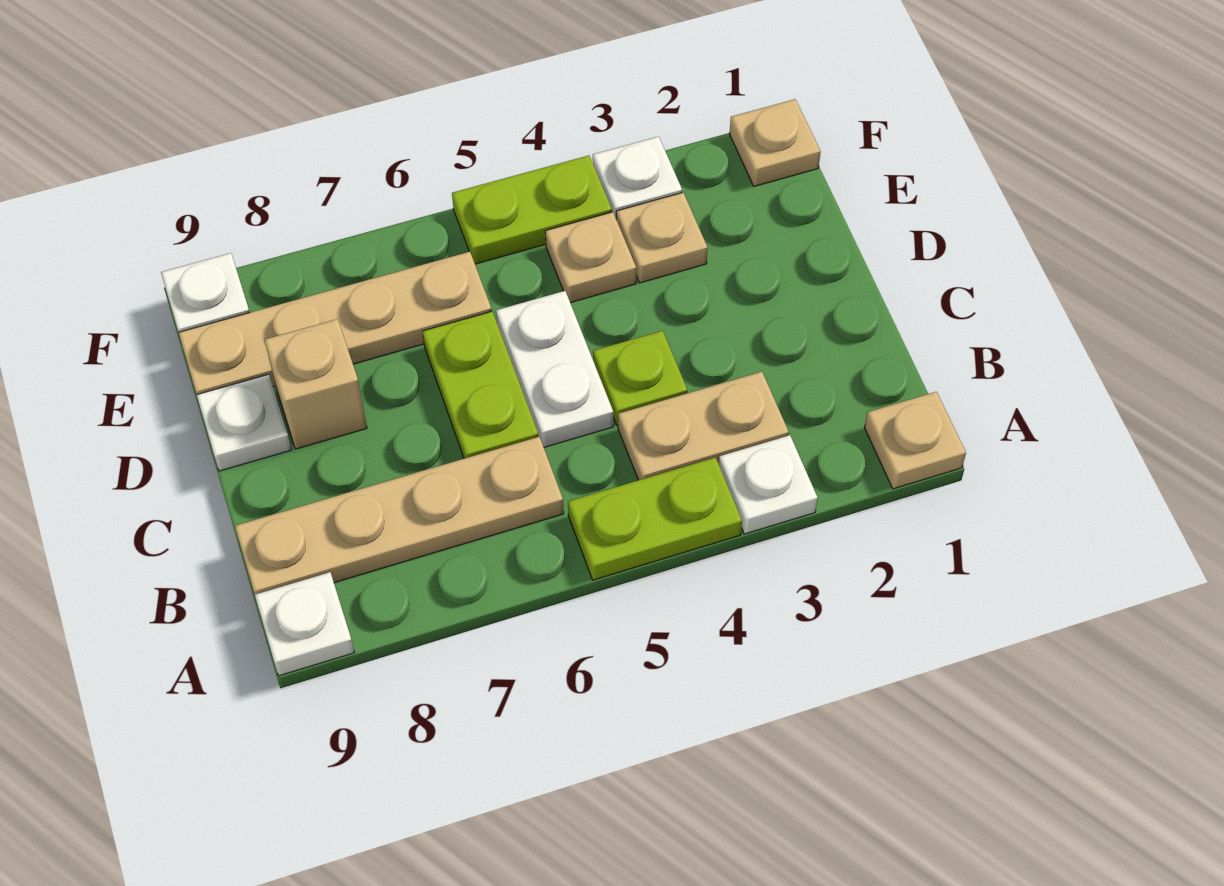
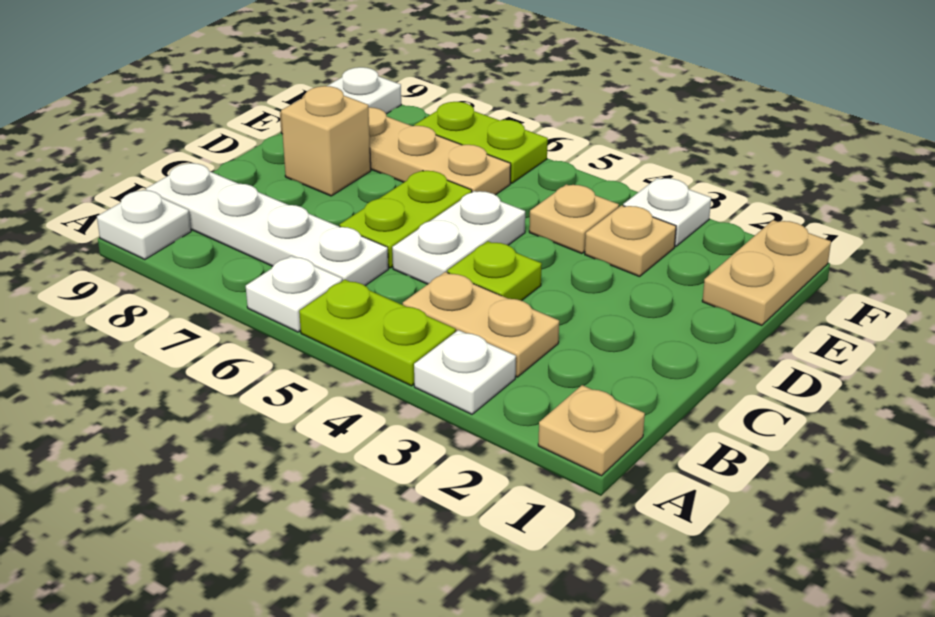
tan plate B6:B9 level 1 -> white plate B6:B9 level 1
white plate D9 level 1 -> white plate A6 level 1
tan plate F1 level 1 -> tan plate E1:F1 level 1
lime plate F4:F5 level 1 -> lime plate F6:F7 level 1

